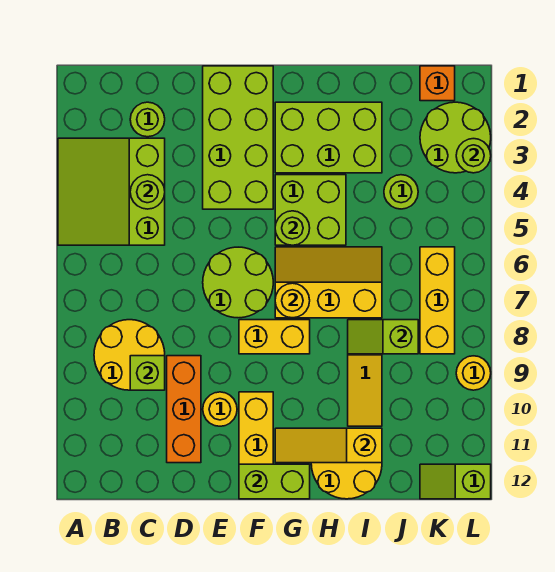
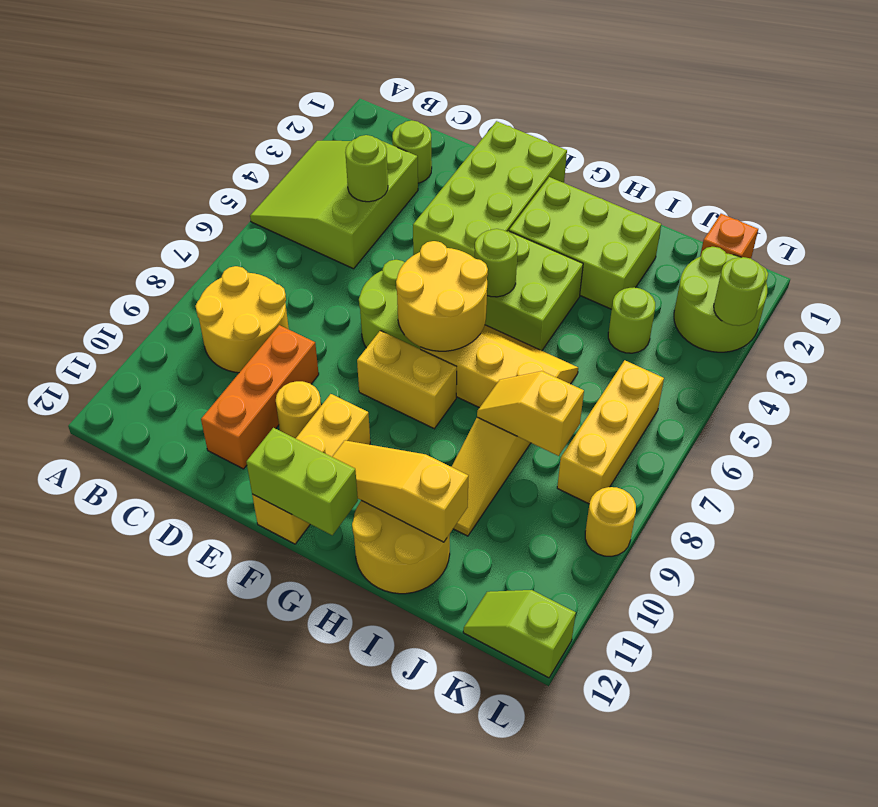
lime brick C9 level 2 -> none
yellow round brick G7 level 2 -> yellow round brick F6:G7 level 2
lime slope I8:J8 level 2 top J -> yellow slope I8:J8 level 2 top J

